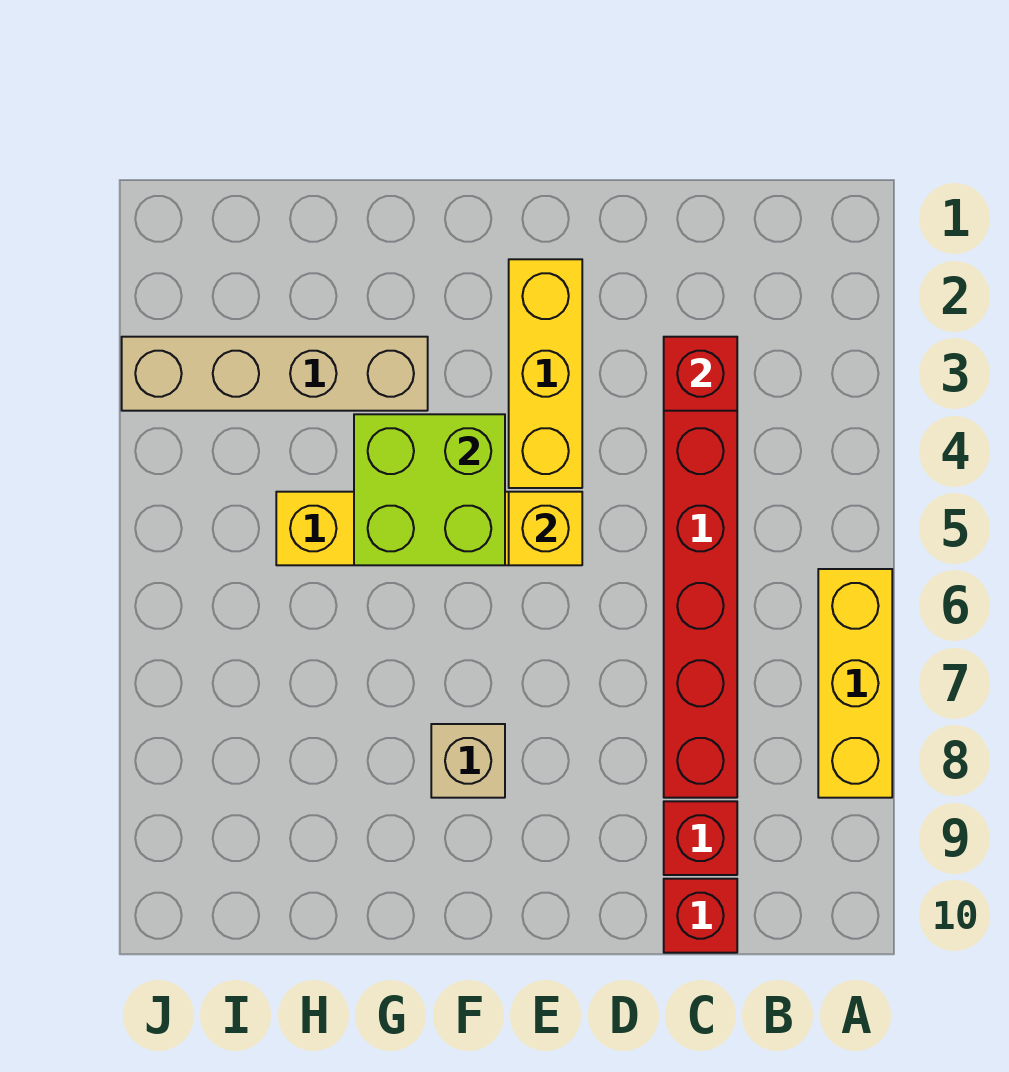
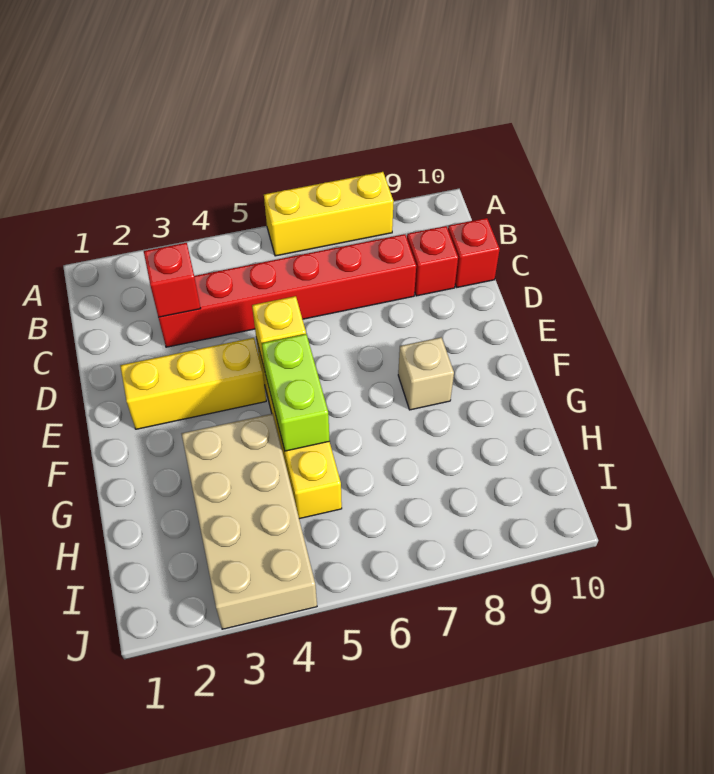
lime brick F4:G5 level 2 -> lime brick F5:G5 level 2
tan brick G3:J3 level 1 -> tan brick G3:J4 level 1

